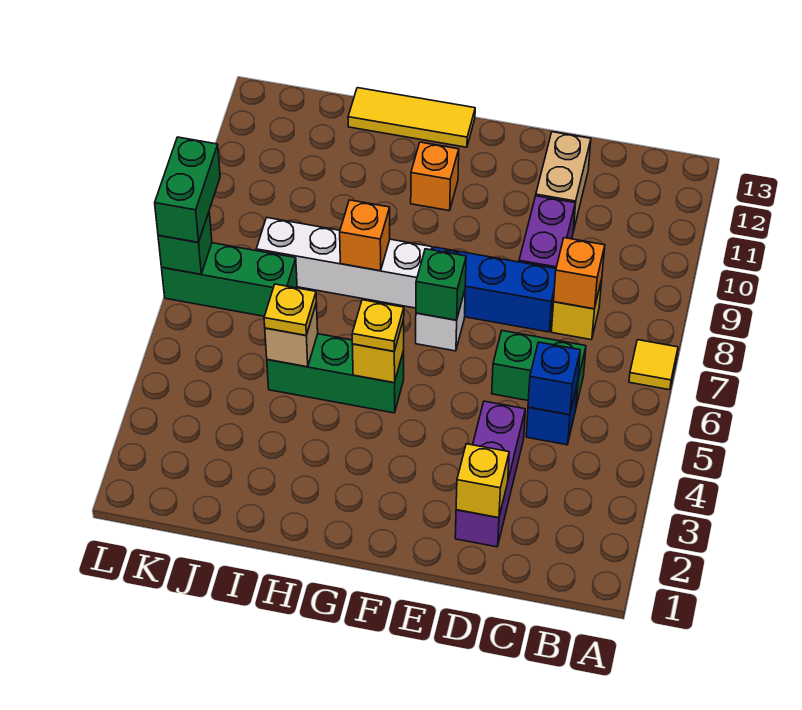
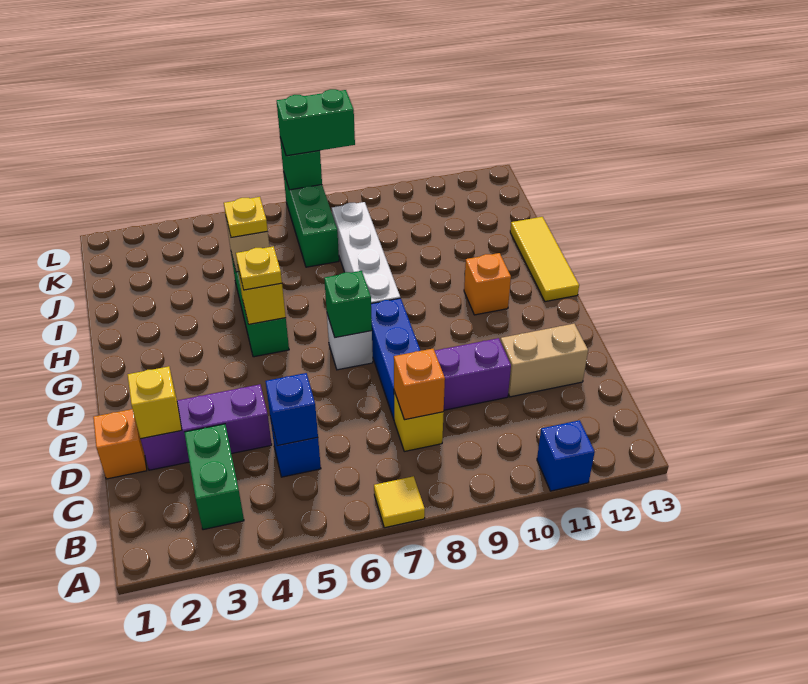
none -> blue brick A11 level 1
green brick C6:D6 level 1 -> green brick B3:C3 level 1
orange brick H8 level 2 -> orange brick D1 level 1

